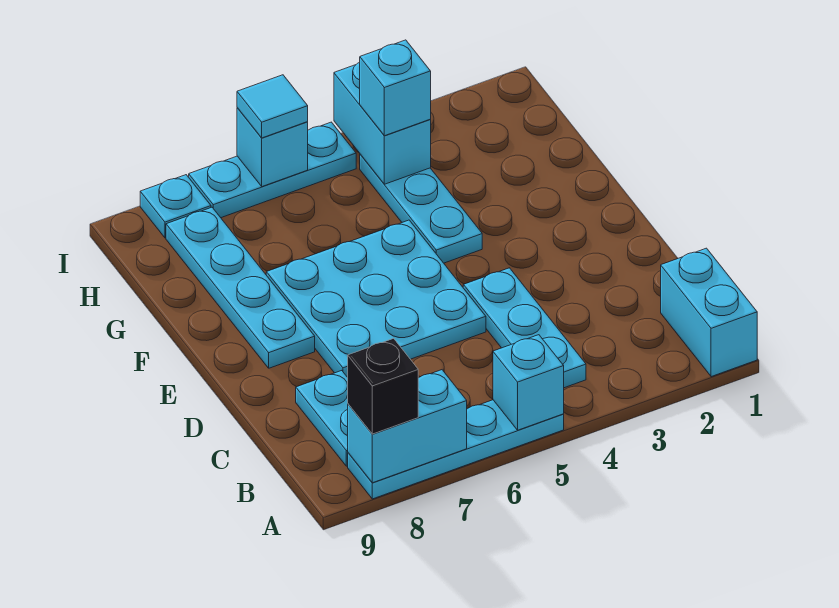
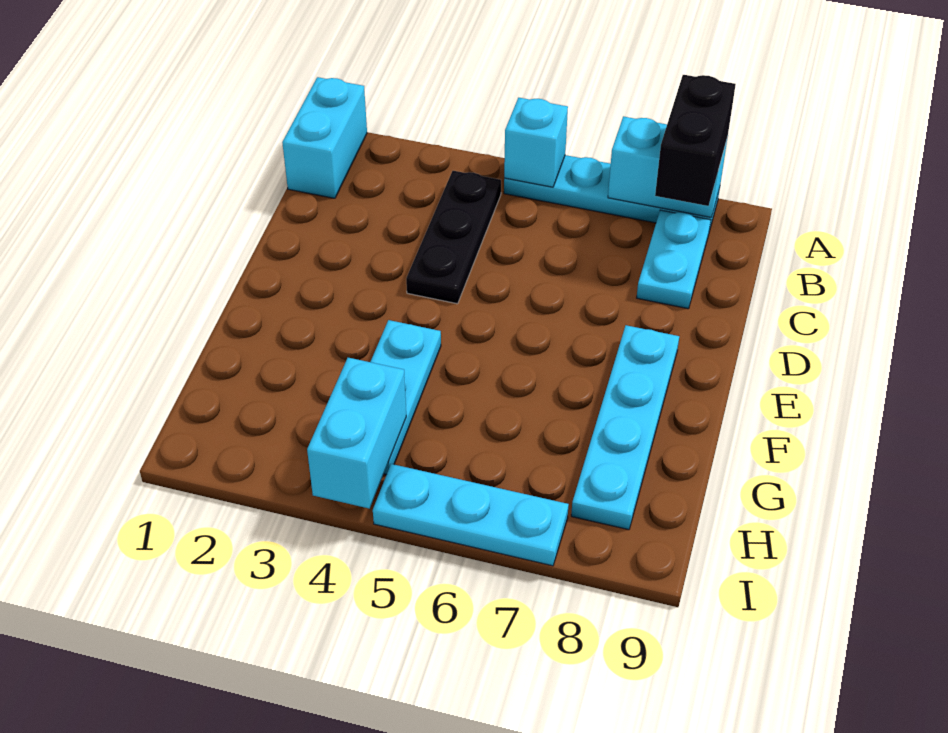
black brick A8 level 3 -> black brick A8:B8 level 3
cyan plate B4:D4 level 1 -> black plate B4:D4 level 1
cyan plate D5:F7 level 1 -> none
cyan brick H4 level 3 -> none
cyan brick I6 level 2 -> none
cyan tile I6 level 3 -> none
cyan plate I8 level 1 -> none

